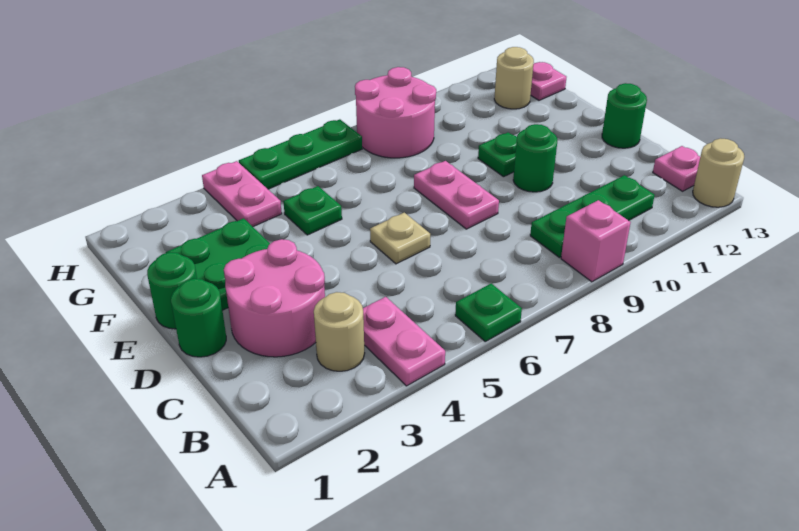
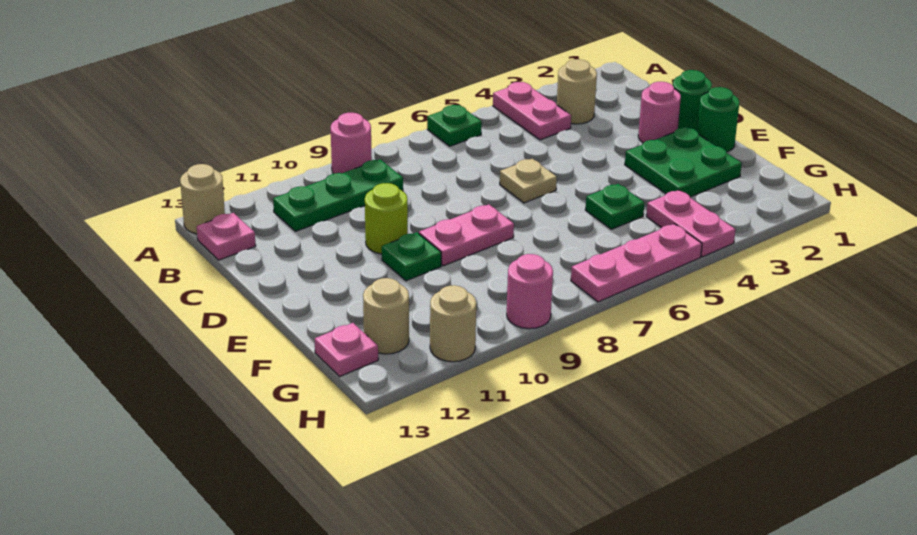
pink brick A9 level 1 -> pink round brick A9 level 1
pink round brick C2:D3 level 1 -> pink round brick D2 level 1
pink plate D8:E8 level 1 -> pink plate E8:E9 level 1
green round brick D10 level 1 -> lime round brick D10 level 1
green round brick D13 level 1 -> none
pink round brick G8:H9 level 1 -> pink round brick H9 level 1
green plate H5:H7 level 1 -> pink plate H5:H7 level 1
none -> tan round brick H11 level 1

